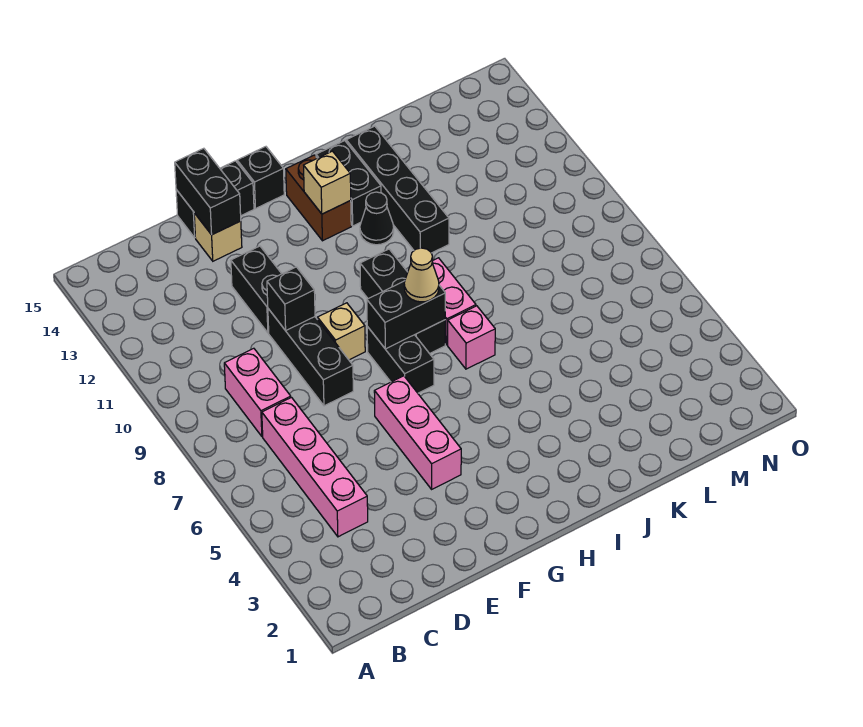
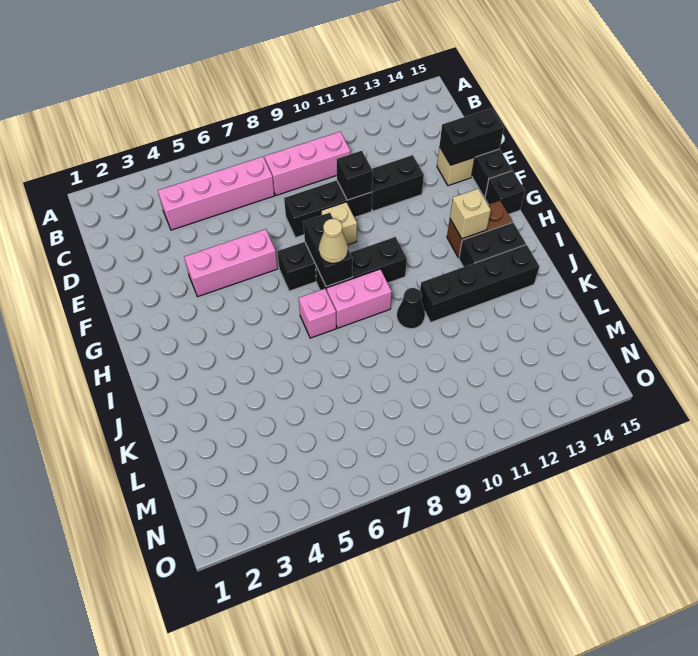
pink brick C8:C9 level 1 -> pink brick C8:C10 level 1
black cone I12 level 1 -> black cone J10 level 1

